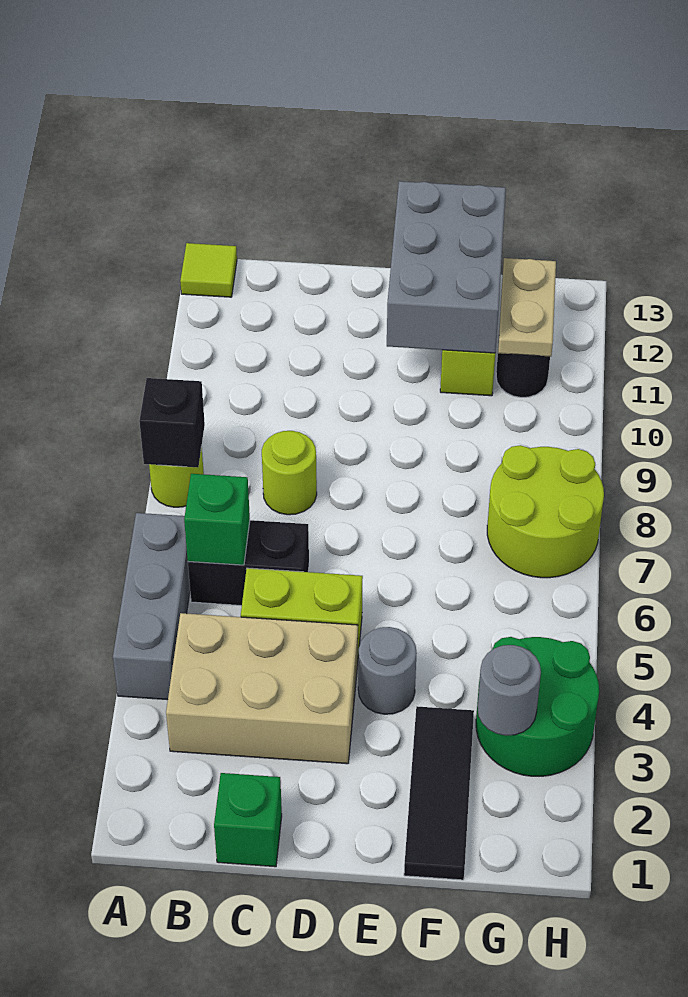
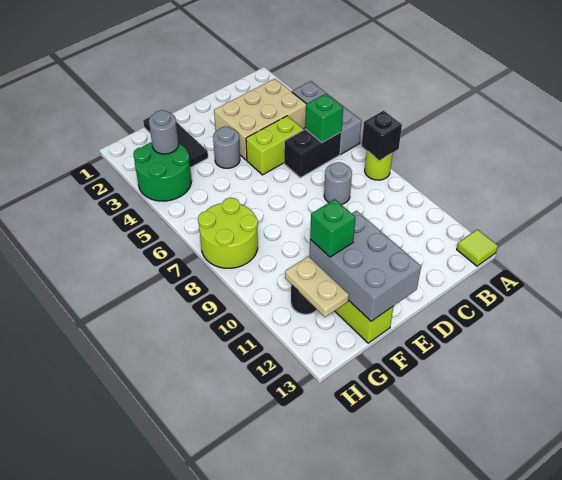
green brick C1 level 1 -> green brick F11 level 3
lime round brick C8 level 1 -> grey round brick C8 level 1

